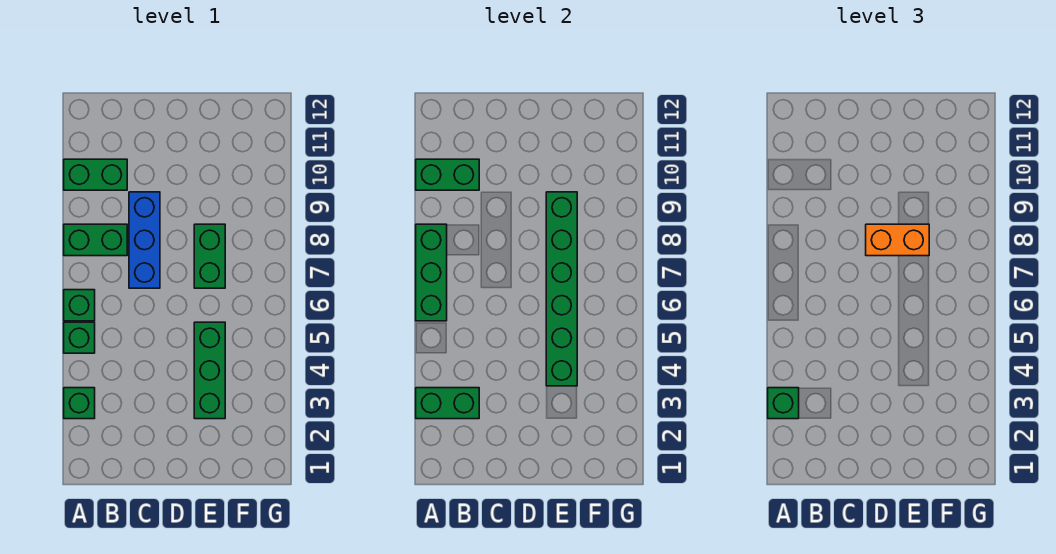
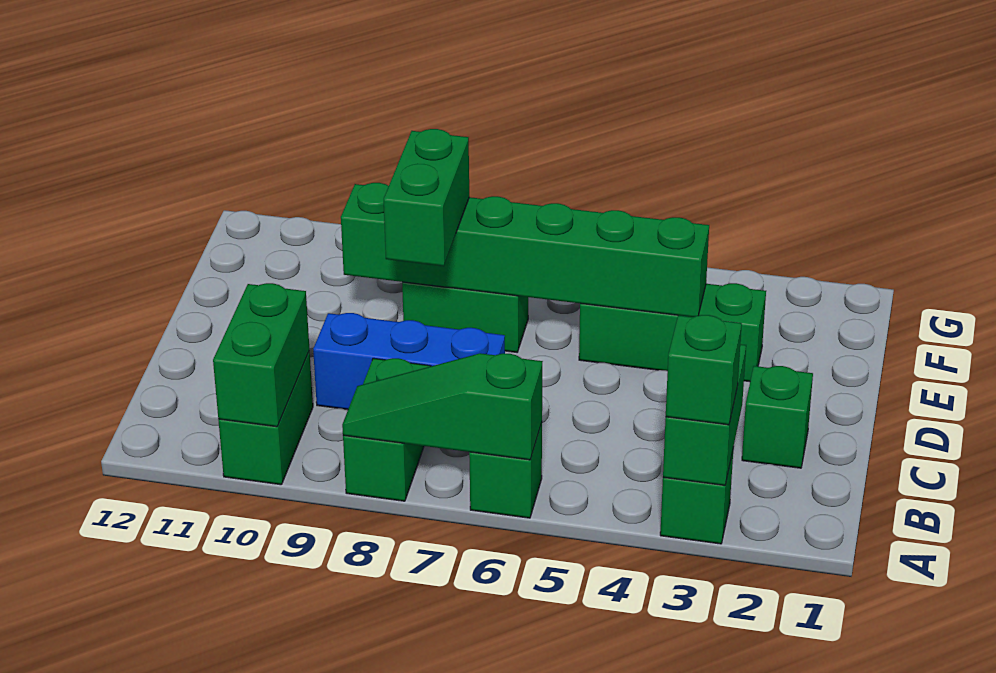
green brick A5 level 1 -> green brick C2 level 1
green brick A6:A8 level 2 -> green slope A6:A8 level 2 top 6
orange brick D8:E8 level 3 -> green brick D8:E8 level 3

